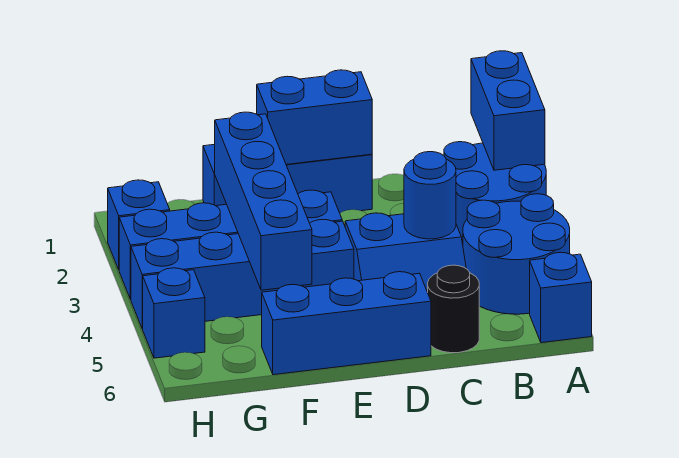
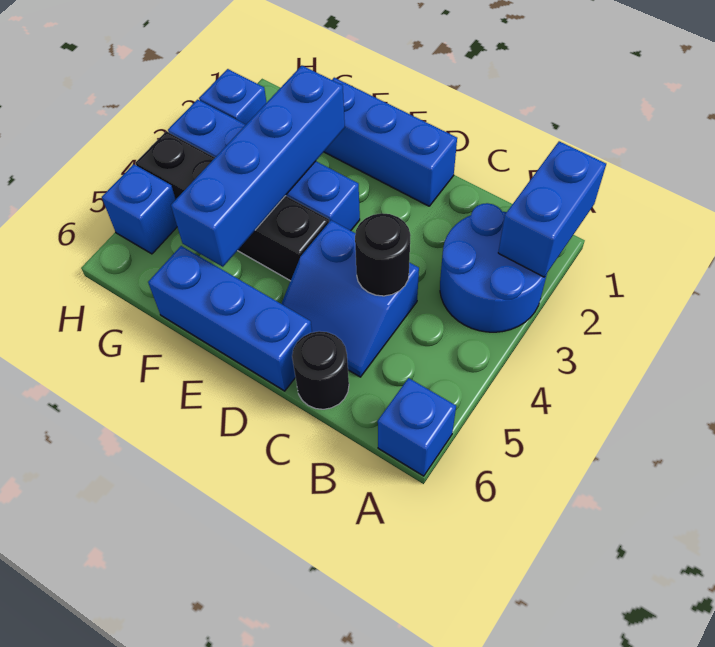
blue round brick A4:B5 level 1 -> none
blue round brick C4 level 2 -> black round brick C4 level 2
blue brick D1:E1 level 2 -> none
blue brick E4:H4 level 1 -> black brick E4:H4 level 1

